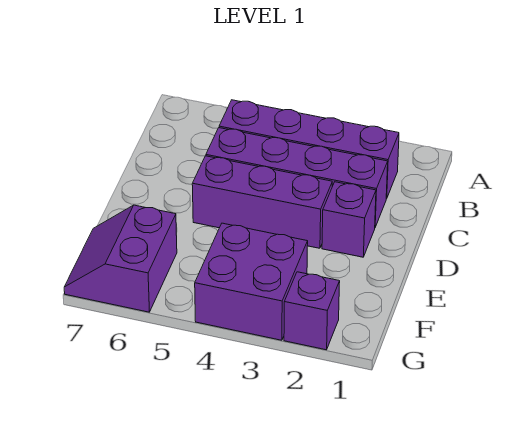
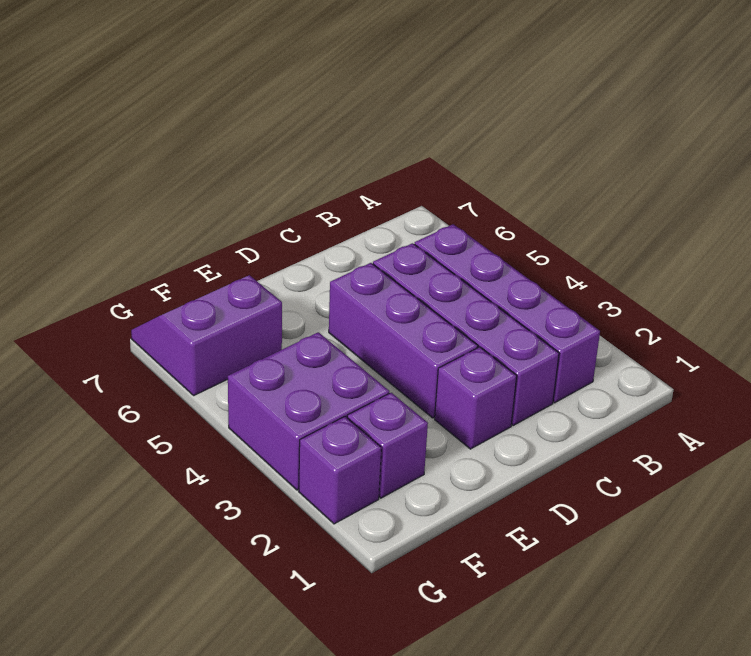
none -> purple brick F2 level 1

